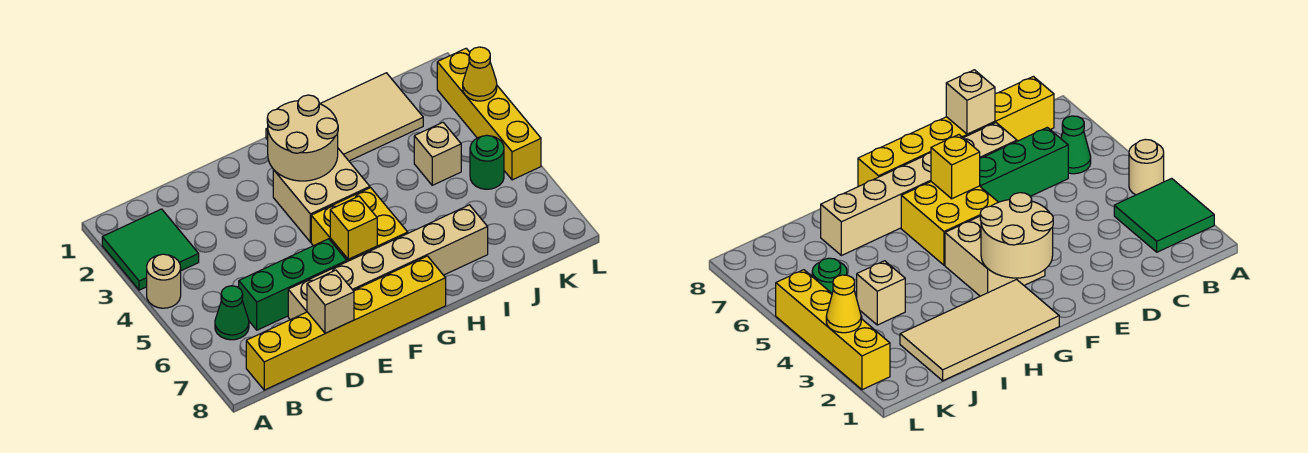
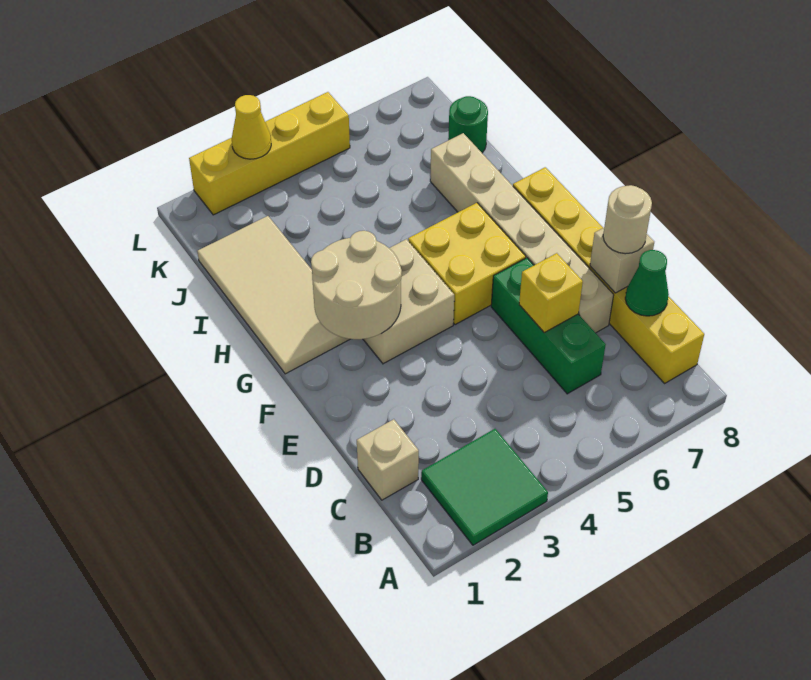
tan round brick A4 level 1 -> tan round brick D8 level 3
green cone B6 level 1 -> green cone C8 level 2
yellow brick F6 level 2 -> yellow brick D6 level 2
tan brick J4 level 1 -> tan brick C1 level 1
green round brick K5 level 1 -> green round brick J8 level 1

